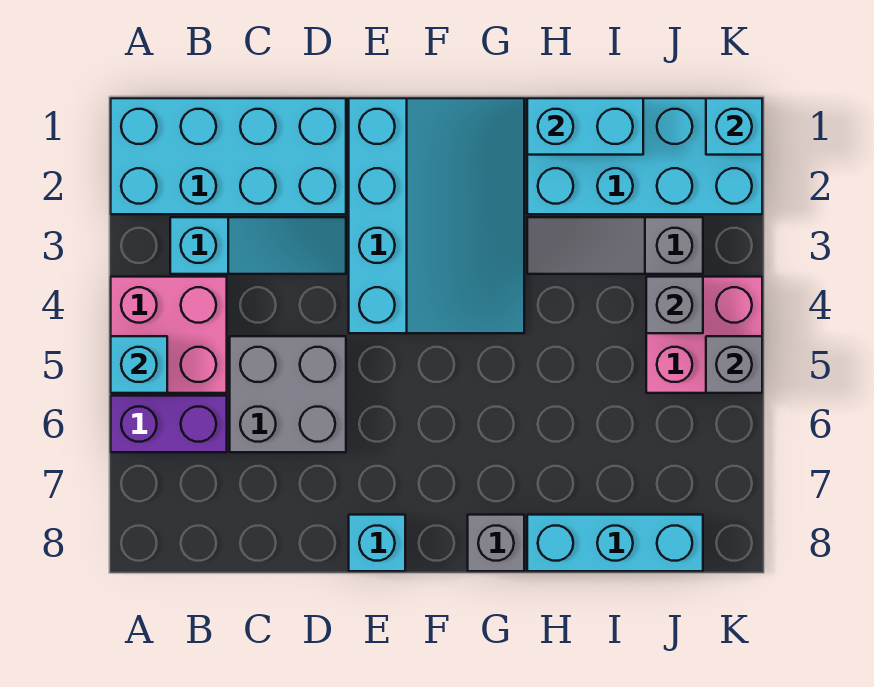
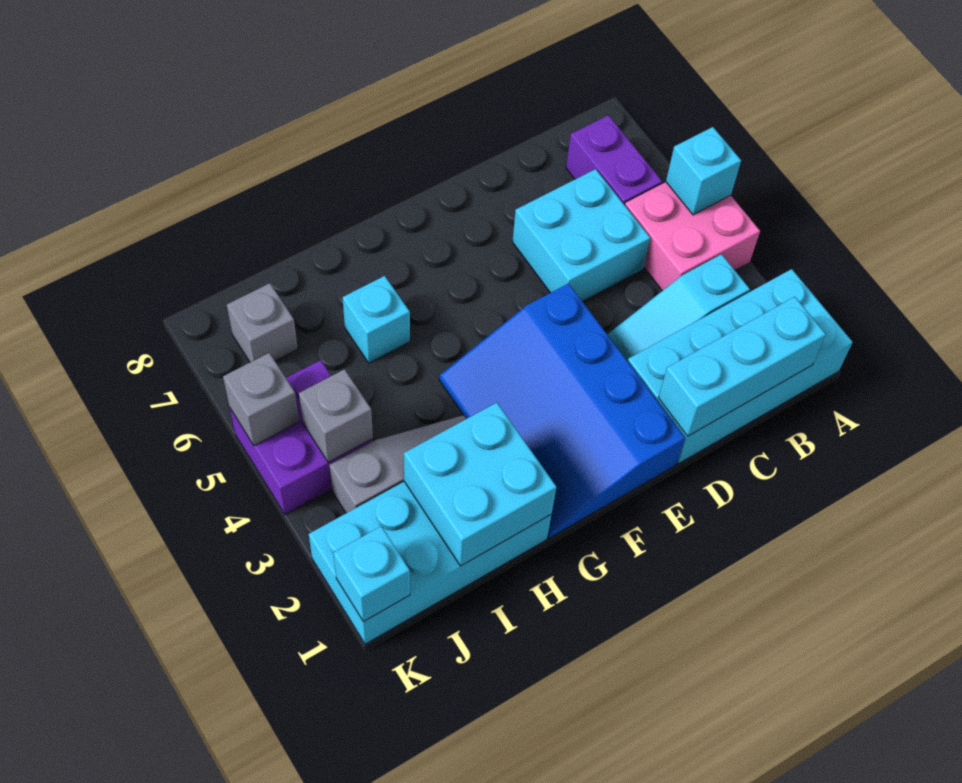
purple brick A6:B6 level 1 -> purple brick B6:B7 level 1
grey brick C5:D6 level 1 -> cyan brick C5:D6 level 1
cyan slope E1:G4 level 1 top E -> blue slope E1:G4 level 1 top E
cyan brick E8 level 1 -> cyan brick H6 level 1
grey brick G8 level 1 -> grey brick J7 level 1
cyan brick H1:I1 level 2 -> cyan brick H1:I2 level 2
cyan brick H8:J8 level 1 -> cyan brick B1:D1 level 2
pink brick J4:K5 level 1 -> purple brick J4:K5 level 1

